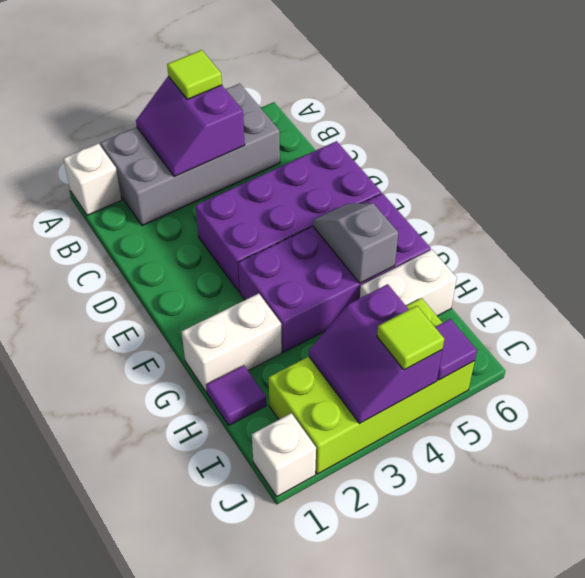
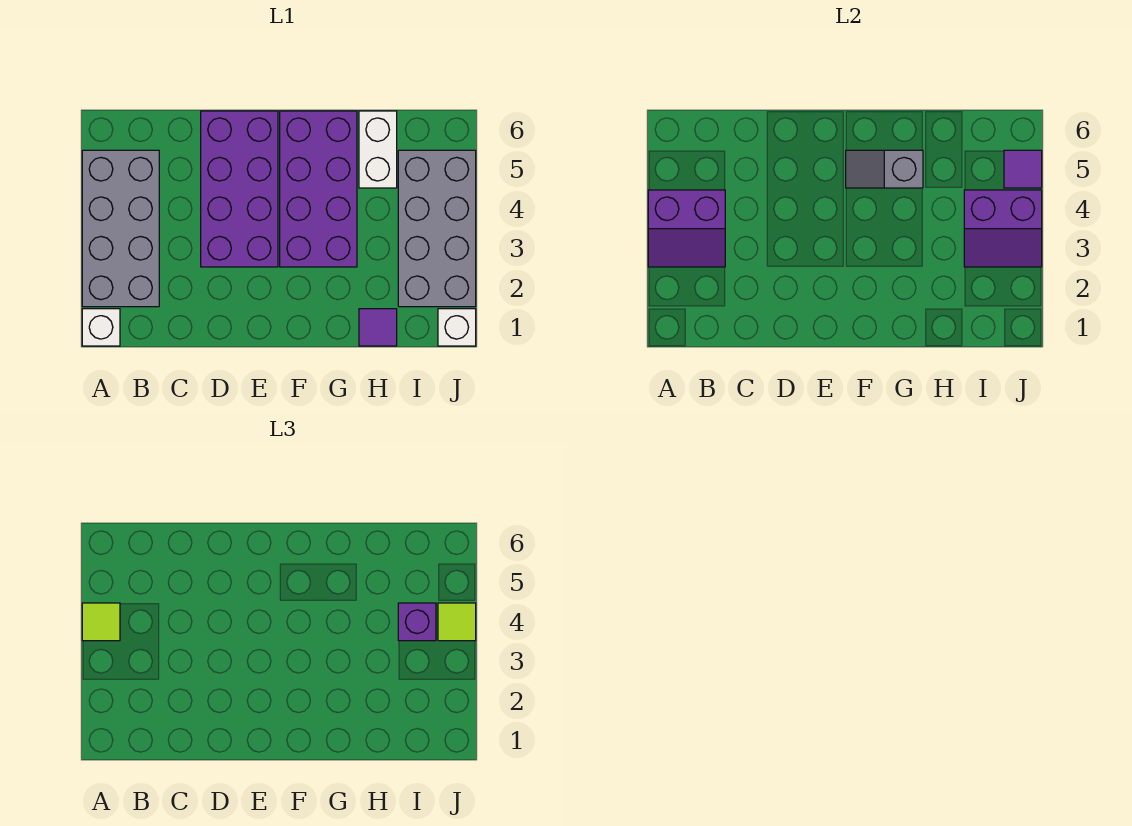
white brick G1:G2 level 1 -> none
lime brick I2:J5 level 1 -> grey brick I2:J5 level 1
none -> purple brick I4 level 3

